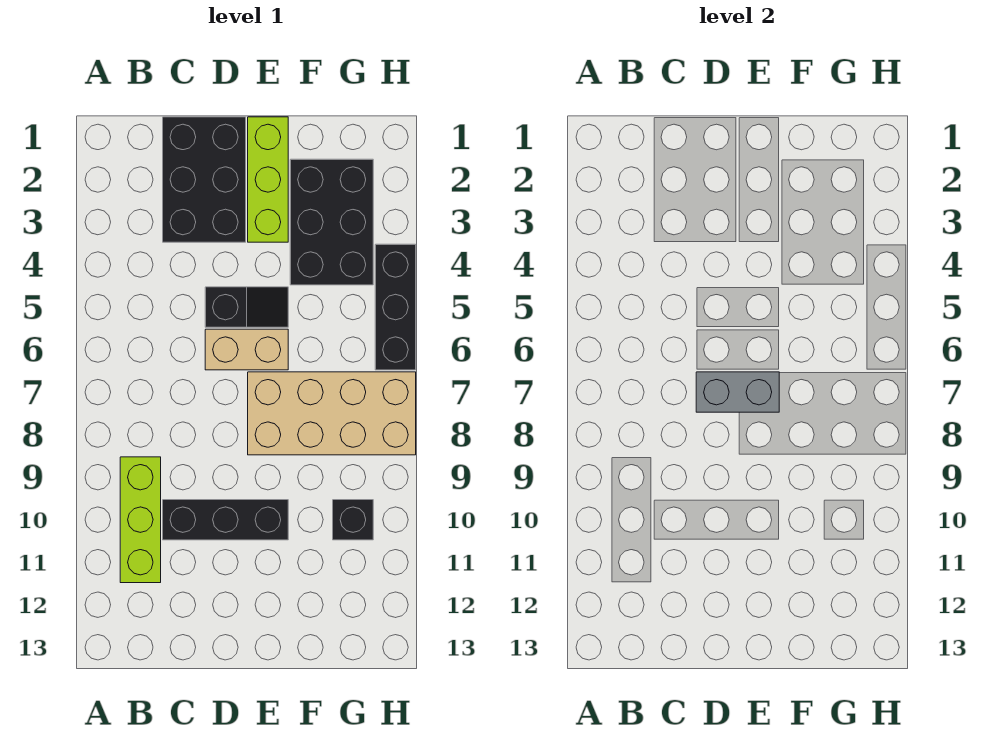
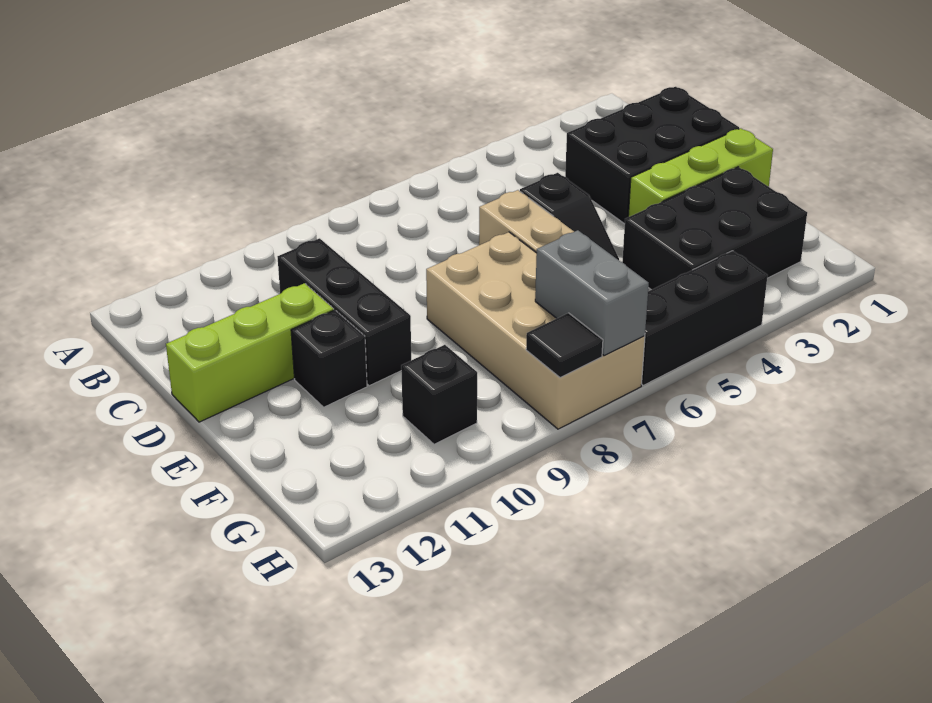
lime brick B9:B11 level 1 -> lime brick D11:D13 level 1
grey brick D7:E7 level 2 -> grey brick G7:H7 level 2
none -> black brick E11 level 1
none -> black tile H8 level 2

